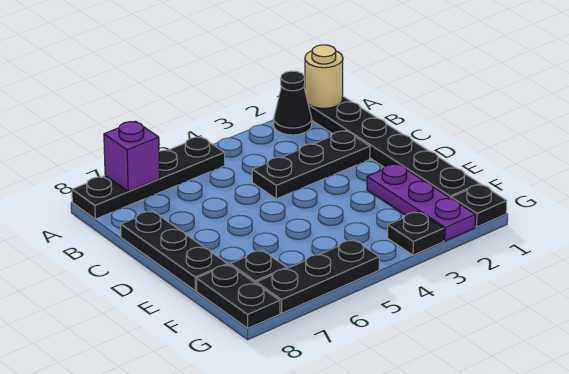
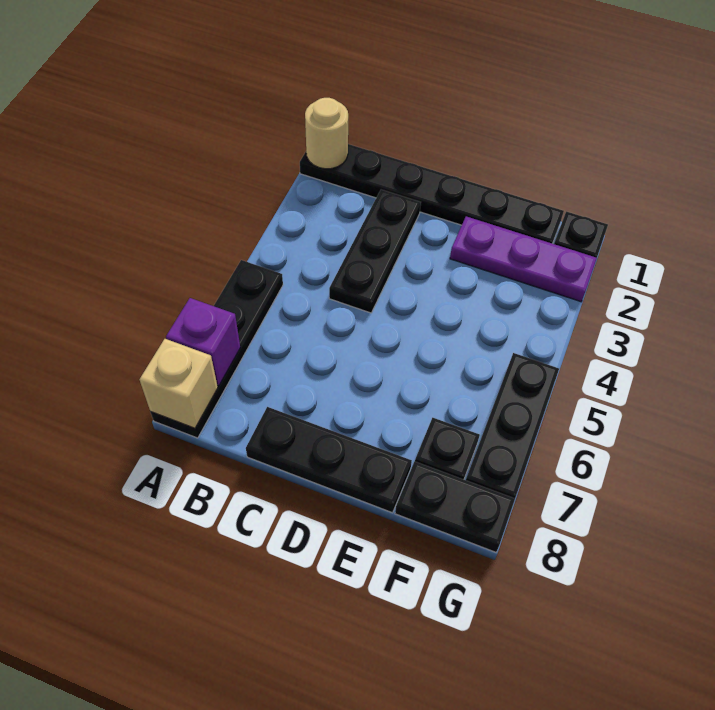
black cone A2 level 1 -> none
none -> tan brick A8 level 2
black plate G3 level 1 -> none

